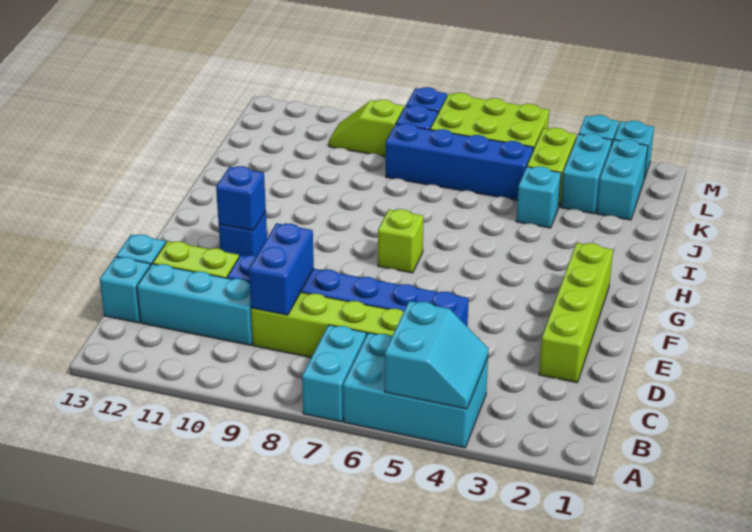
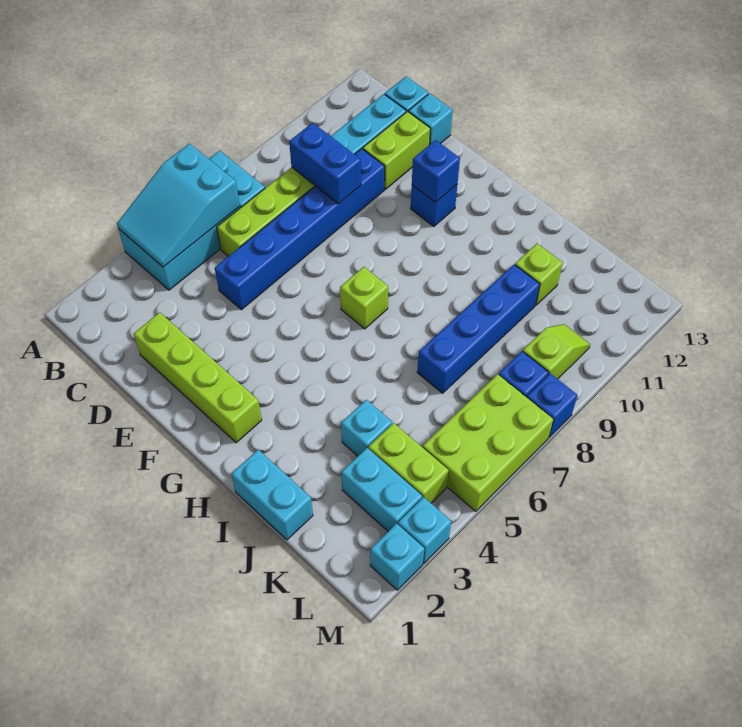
cyan slope A4:B5 level 2 top 5 -> cyan slope A4:B6 level 2 top 6
none -> lime brick J11 level 1
cyan brick K2:L2 level 1 -> cyan brick I1:J1 level 1
blue brick K5:K8 level 1 -> blue brick J7:J10 level 1

